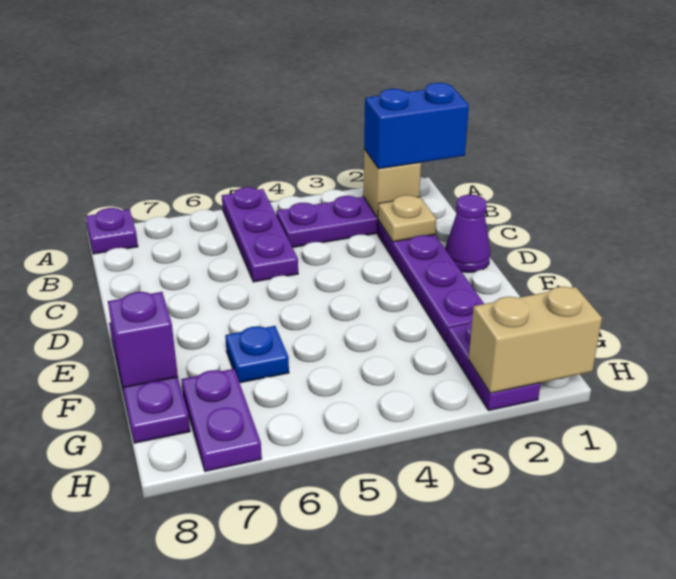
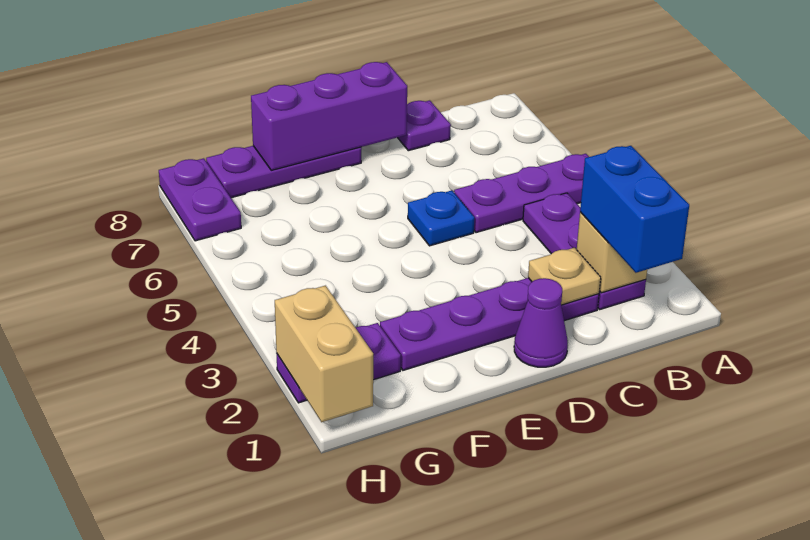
purple plate A8 level 1 -> purple plate C8 level 1
blue plate F6 level 1 -> blue plate D5 level 1
purple brick F8 level 2 -> purple brick D8:F8 level 2
purple plate G7:H7 level 1 -> purple plate H7:H8 level 1

